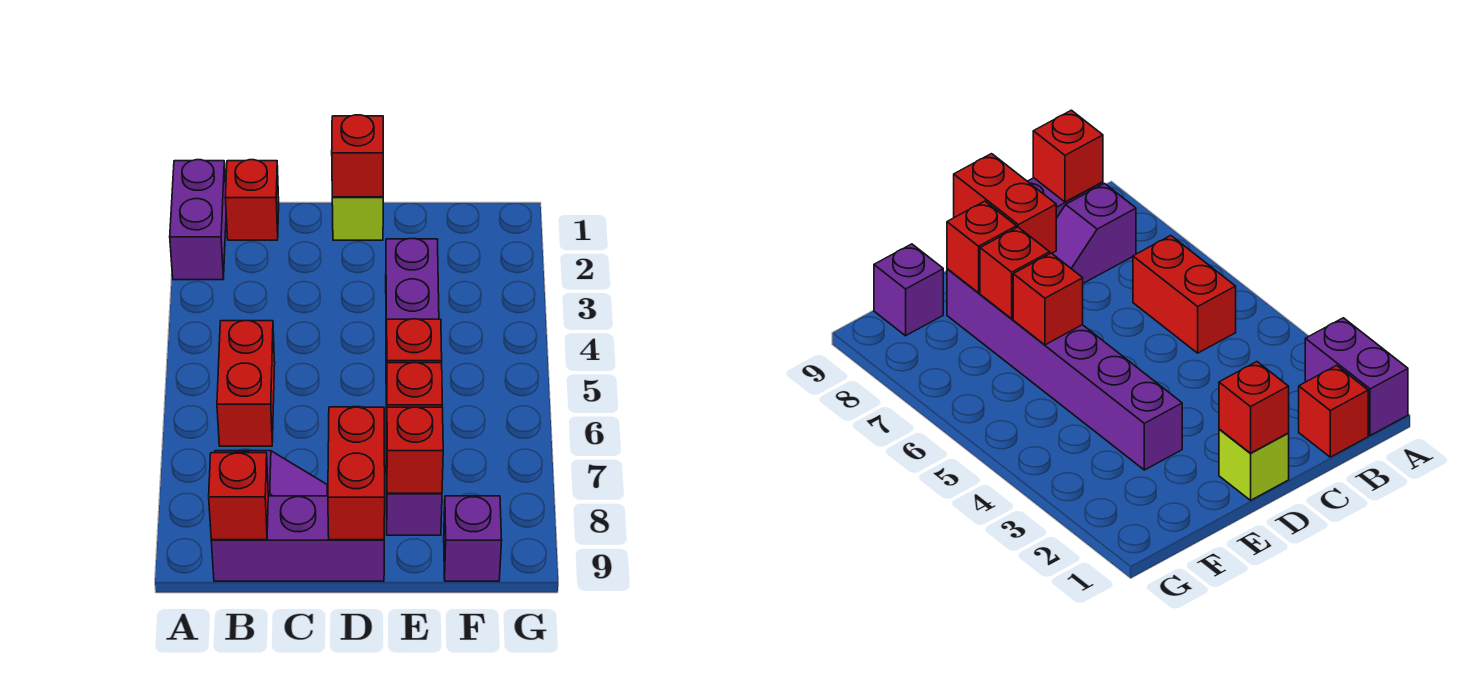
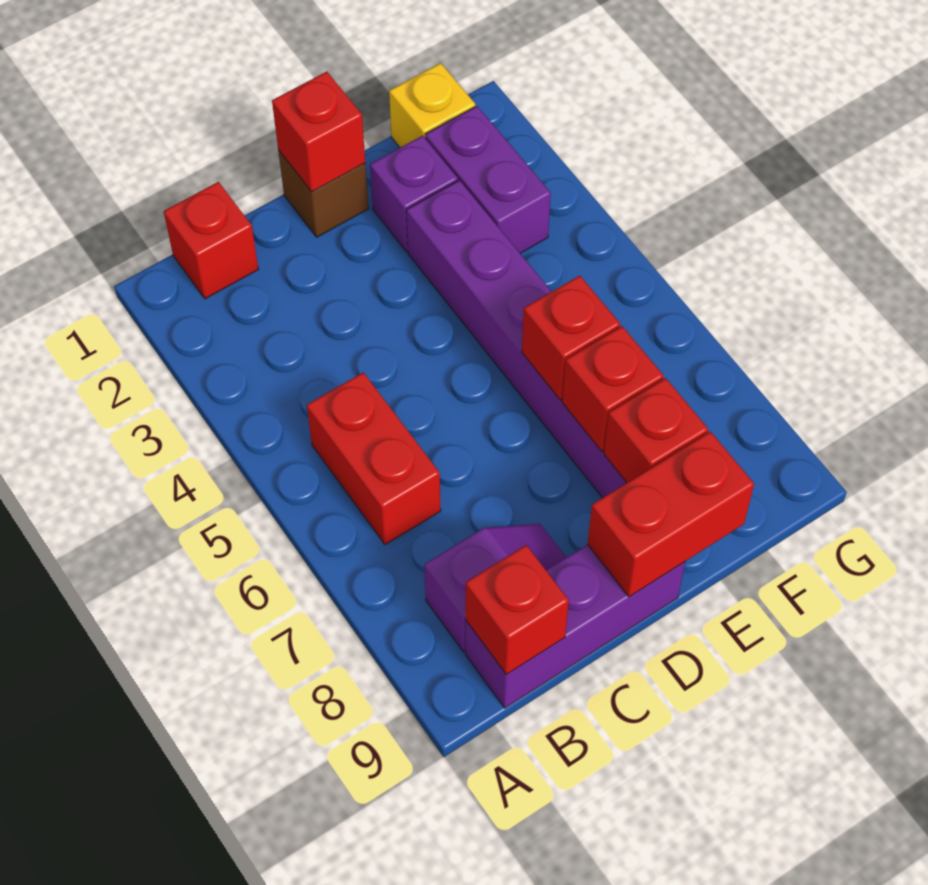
purple brick A1:A2 level 1 -> purple brick F2:F3 level 1
lime brick D1 level 1 -> brown brick D1 level 1
red brick D8:D9 level 2 -> red brick D9:E9 level 2
none -> yellow brick F1 level 1
purple brick F9 level 1 -> purple brick E2 level 1

